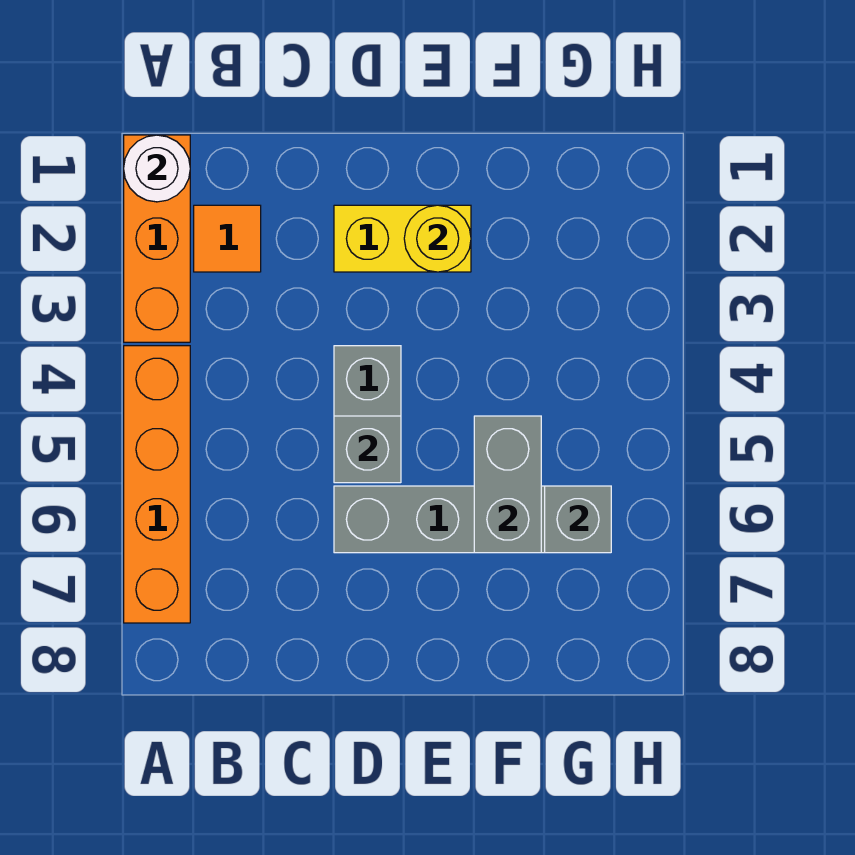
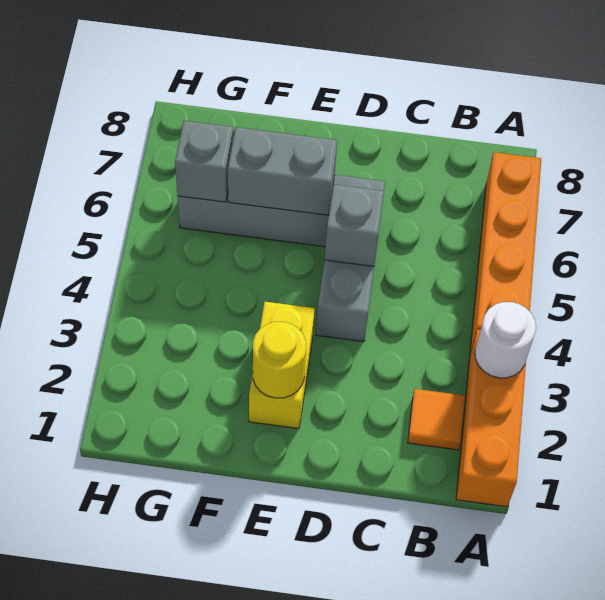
white round brick A1 level 2 -> white round brick A3 level 2
yellow brick D2:E2 level 1 -> yellow brick E2:E3 level 1
grey brick F5:F6 level 2 -> grey brick E6:F6 level 2

